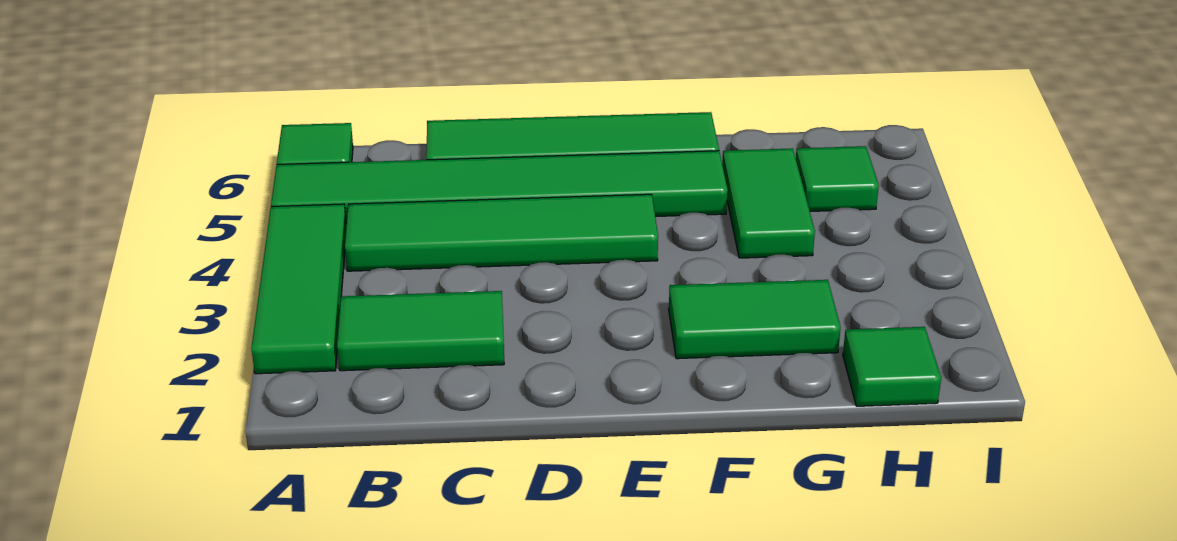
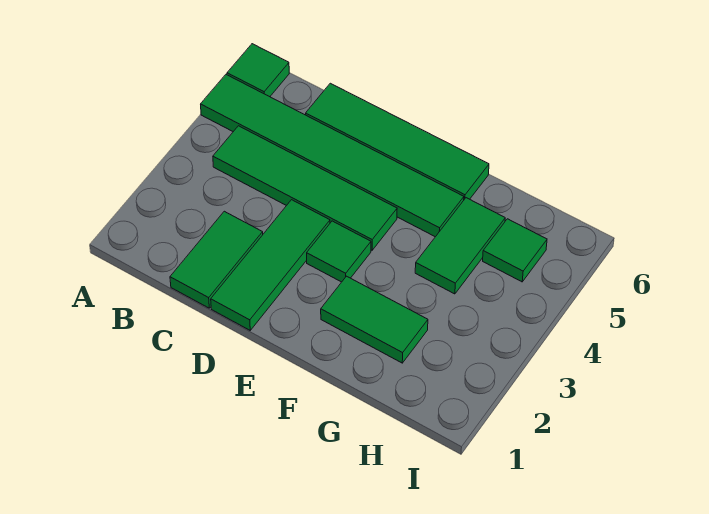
green tile A2:A4 level 1 -> green tile D1:D3 level 1
green tile B2:C2 level 1 -> green tile C1:C2 level 1
green tile H1 level 1 -> green tile E3 level 1

